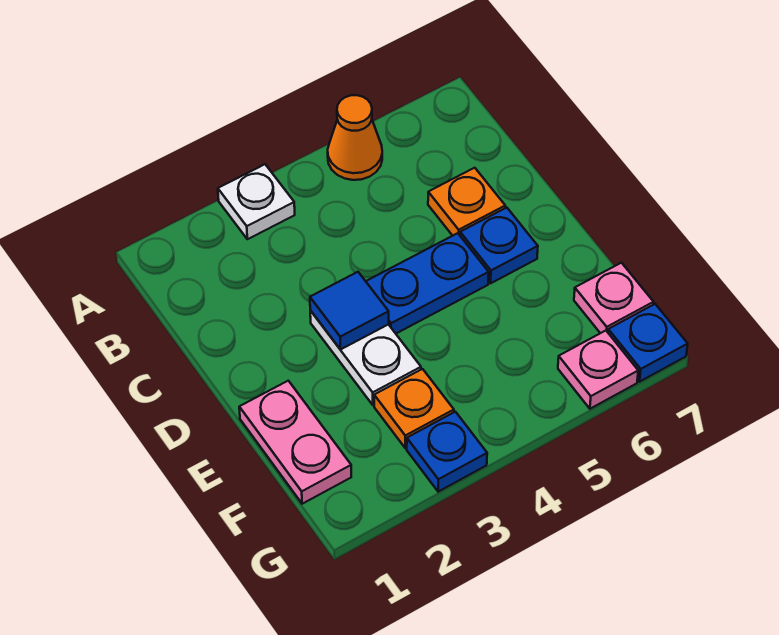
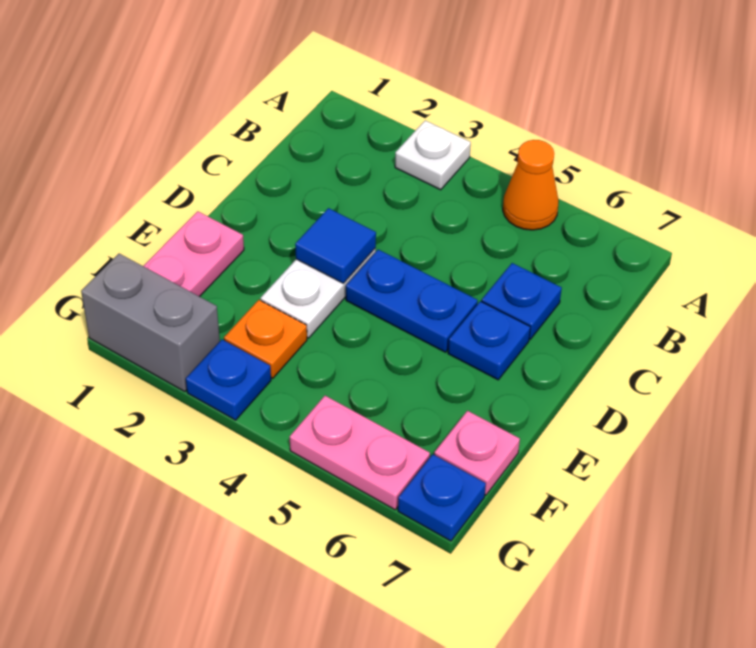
orange plate C6 level 1 -> blue plate C6 level 1
none -> grey brick G1:G2 level 1
pink plate G6 level 1 -> pink plate G5:G6 level 1

